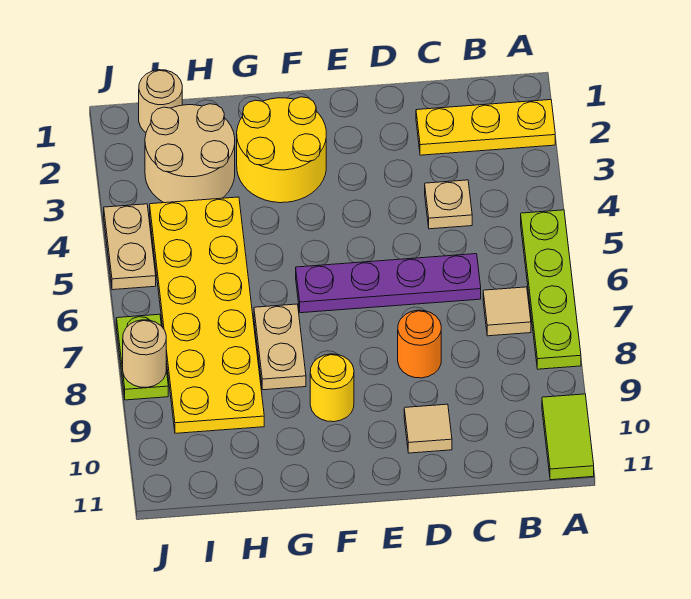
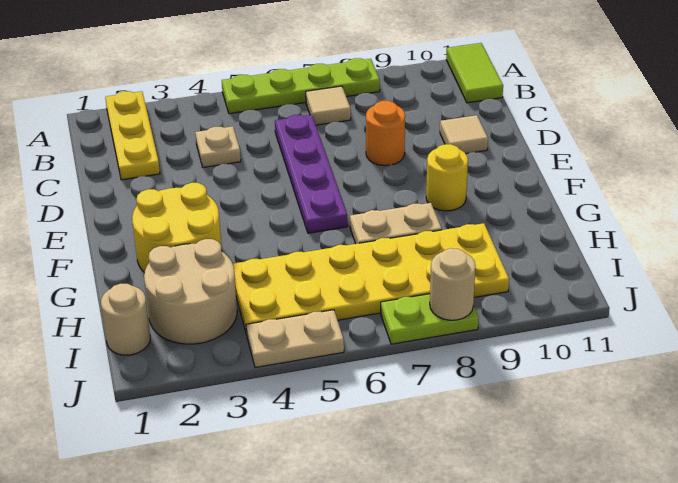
lime tile A10:A11 level 1 -> lime tile A11:B11 level 1

